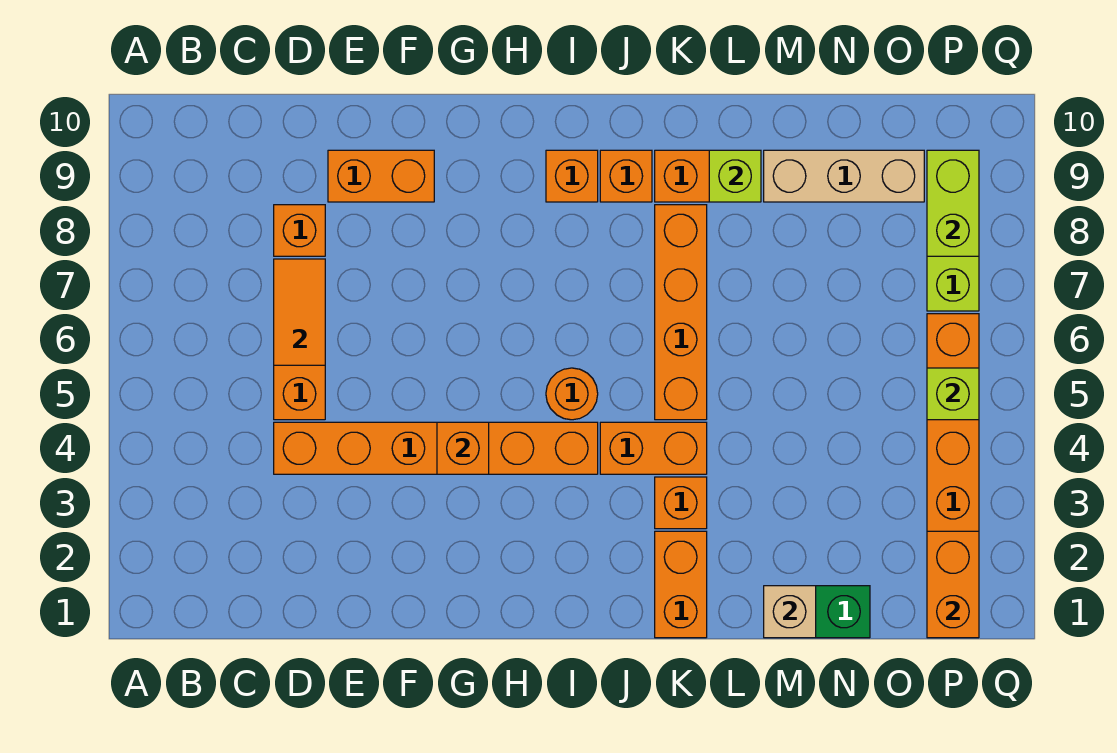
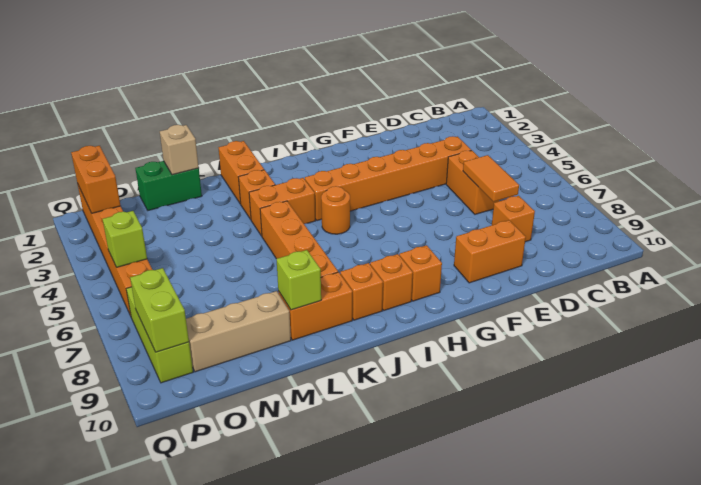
orange brick G4 level 2 -> orange brick H9 level 1

